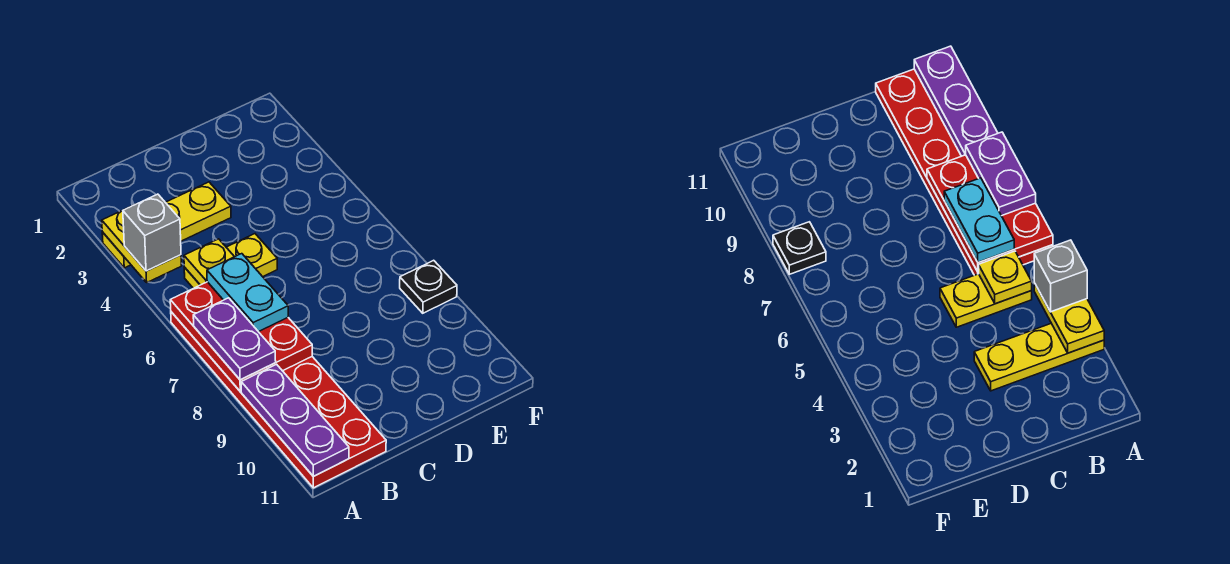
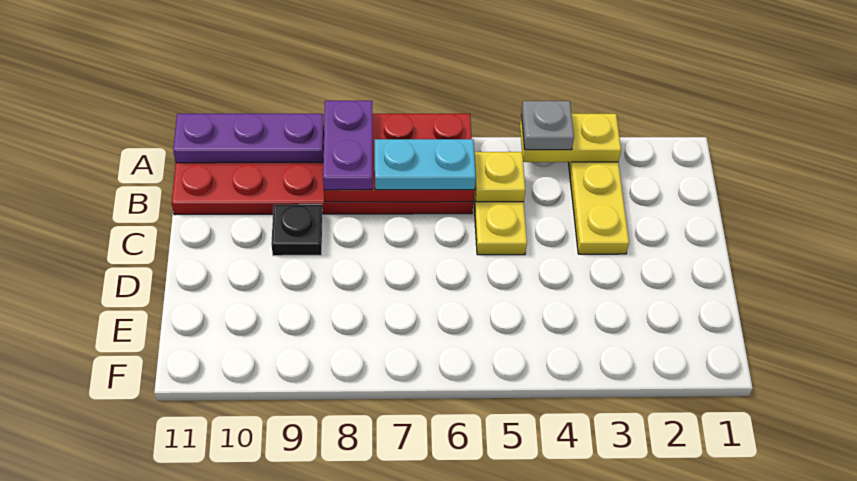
grey brick A4 level 3 -> grey plate A4 level 3
purple plate A7:A8 level 3 -> purple plate A8:B8 level 3
black plate F8 level 1 -> black plate C9 level 1

